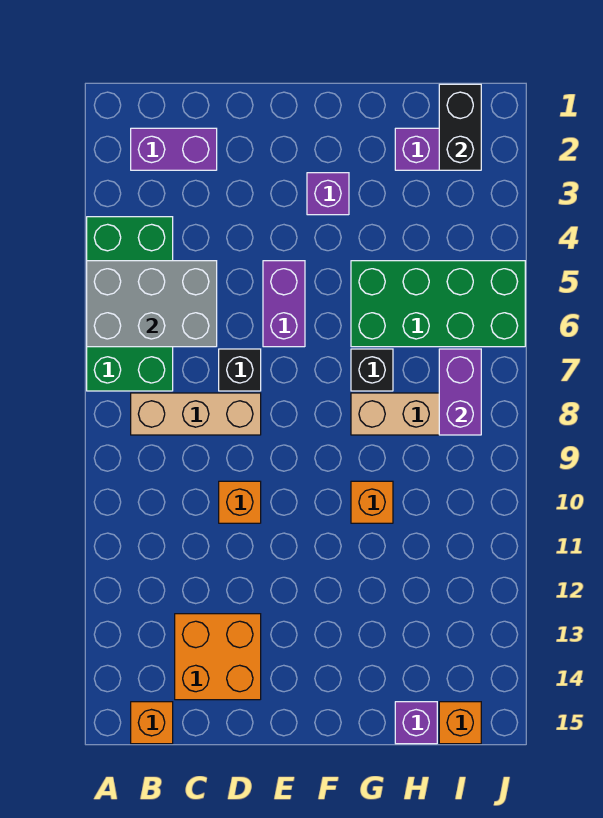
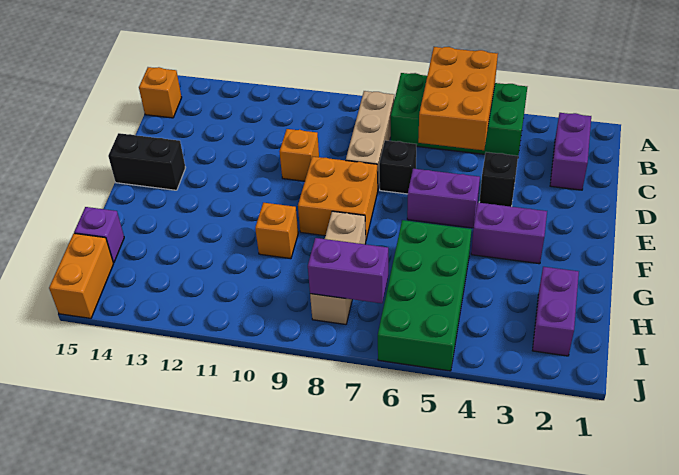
grey brick A5:C6 level 2 -> orange brick A5:C6 level 2
orange brick C13:D14 level 1 -> orange brick E8:F9 level 1
purple brick F3 level 1 -> purple brick F3:F4 level 1
black brick G7 level 1 -> black brick D4 level 1
black brick I1:I2 level 2 -> black brick E14:E15 level 1
orange brick I15 level 1 -> orange brick I15:J15 level 1

